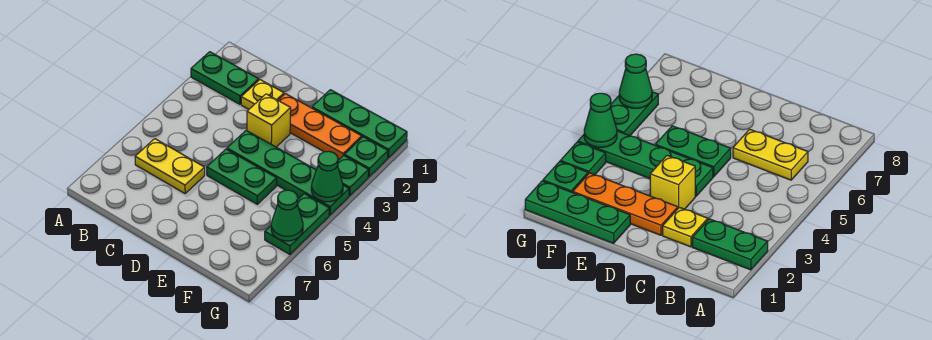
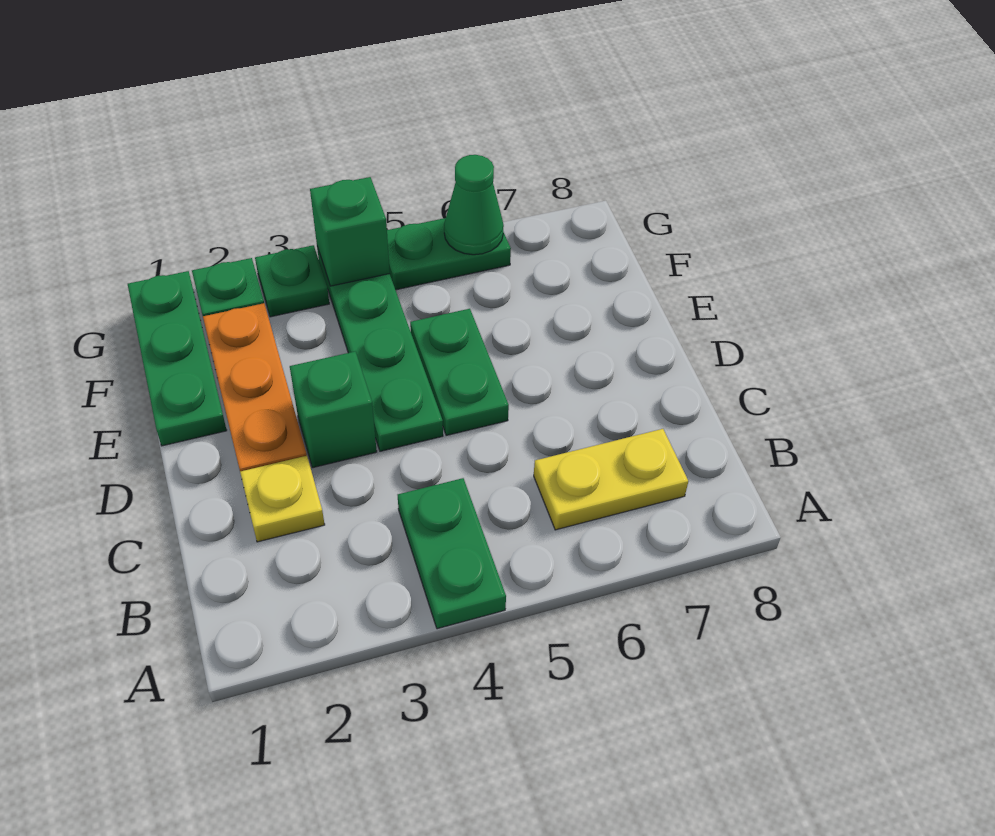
green plate A2:B2 level 1 -> green plate A4:B4 level 1
yellow plate B6:C6 level 1 -> yellow plate B6:B7 level 1
yellow brick D3 level 1 -> green brick D3 level 1
green cone G4 level 2 -> green brick G4 level 2

